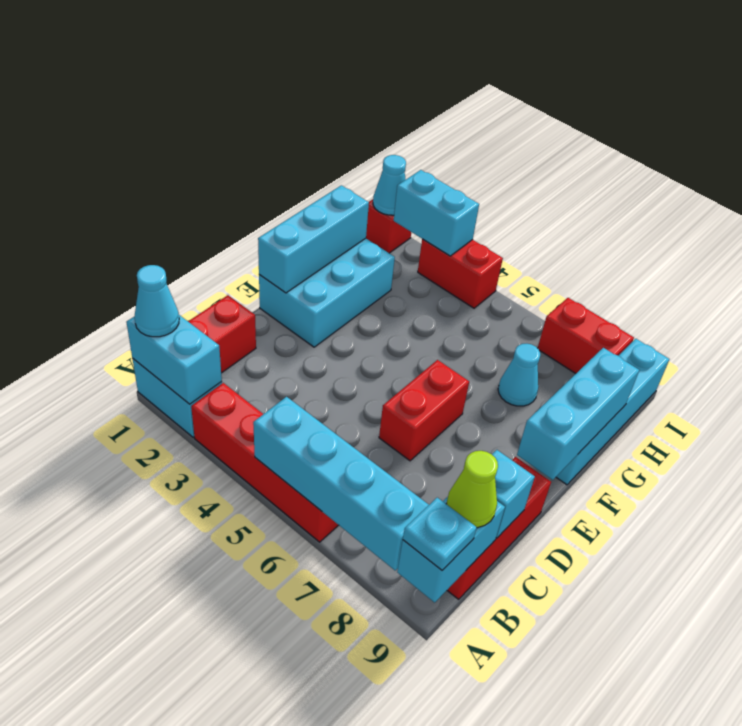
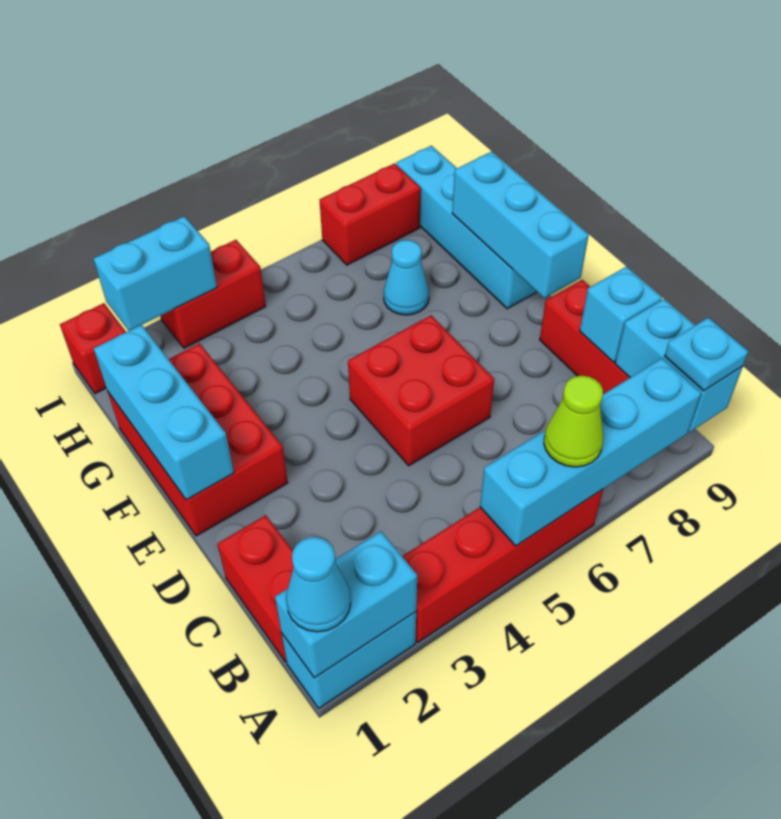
lime cone B9 level 3 -> lime cone A6 level 3
red brick D6:E6 level 1 -> red brick D5:E6 level 1
cyan brick E1:G2 level 1 -> red brick E1:G2 level 1
cyan cone I1 level 2 -> none

